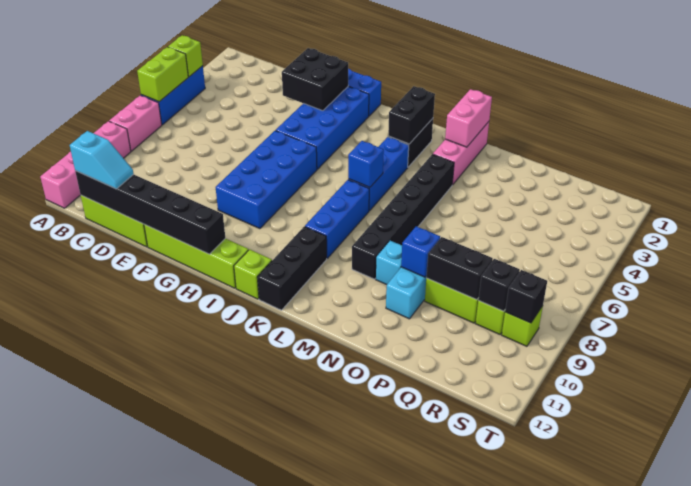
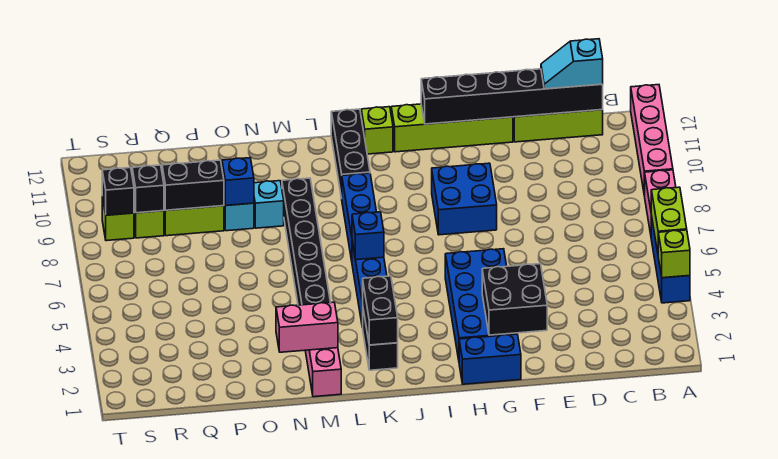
blue brick G6:H9 level 1 -> blue brick G8:H9 level 1
pink brick M1:M2 level 2 -> pink brick M2:N2 level 2

